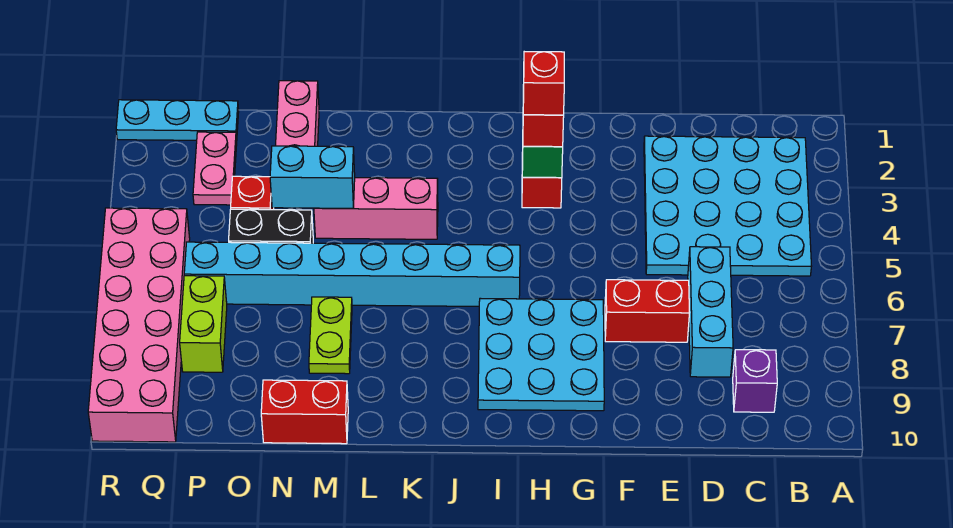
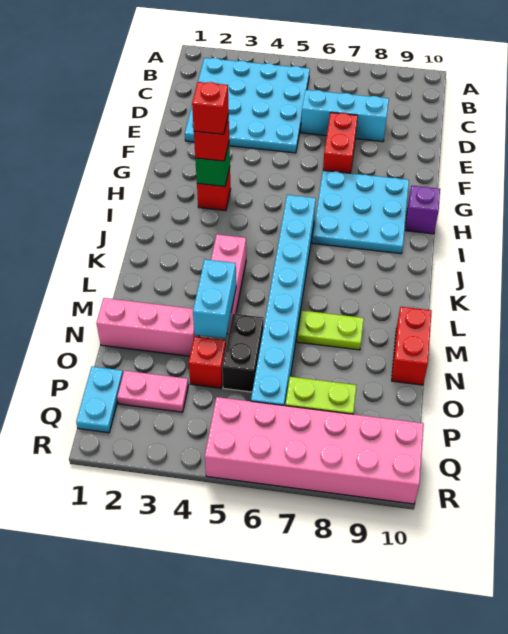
purple brick C9 level 1 -> purple brick H10 level 1
cyan plate P1:R1 level 1 -> cyan plate P1:Q1 level 1

